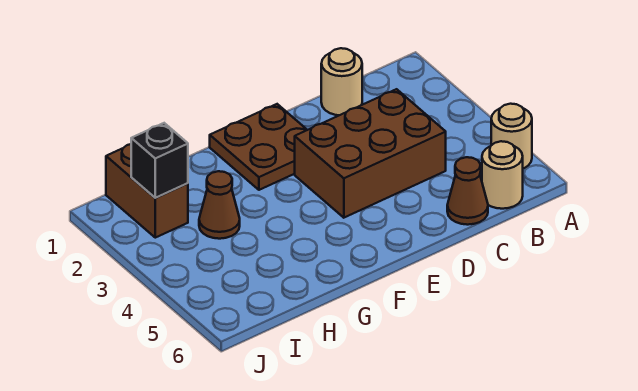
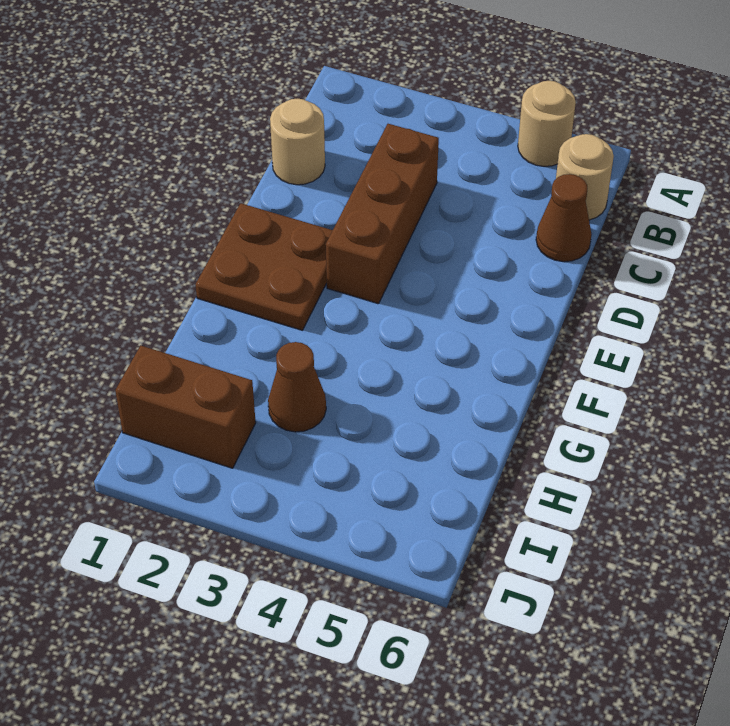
brown brick C3:E4 level 1 -> brown brick C3:E3 level 1
black brick I2 level 2 -> none

